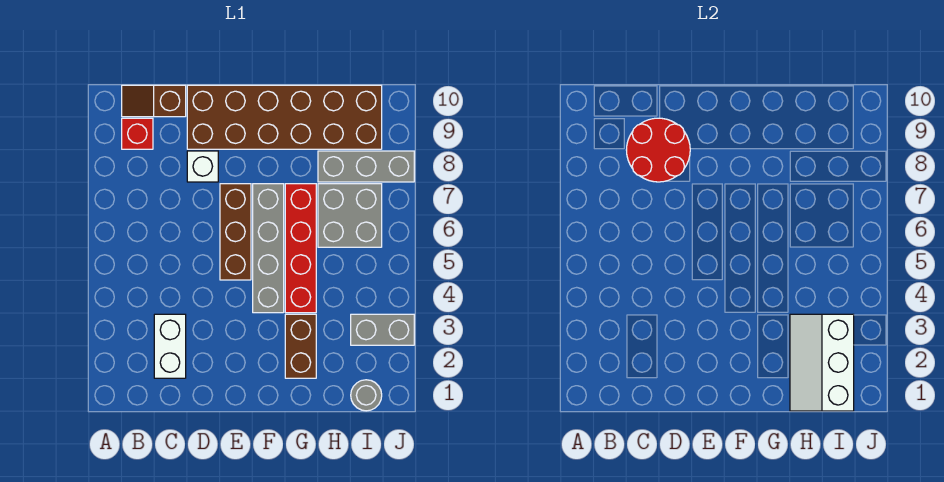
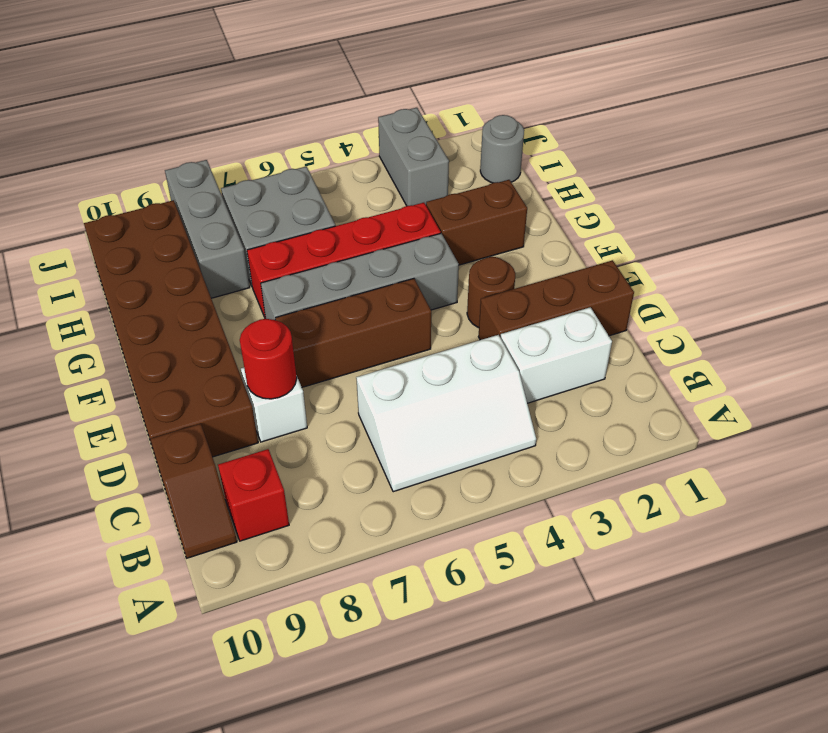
red round brick C8:D9 level 2 -> red round brick D8 level 2
none -> brown brick D1:D3 level 1
none -> brown round brick E3 level 1
white slope H1:I3 level 2 top I -> white slope B4:C6 level 1 top C

